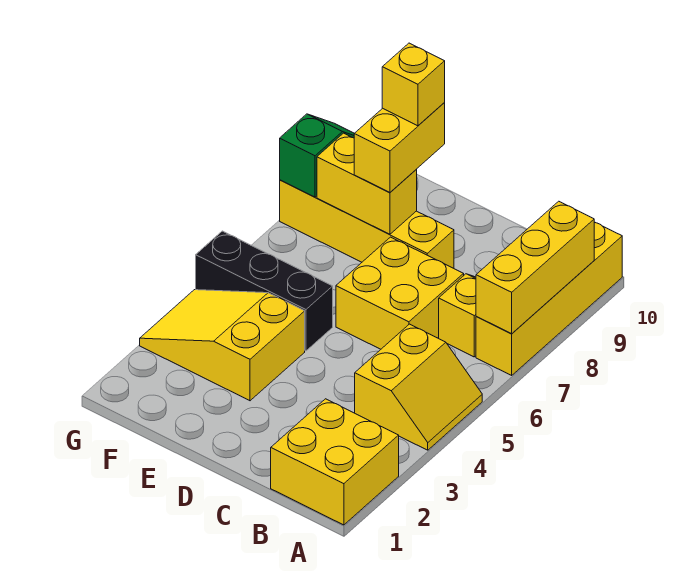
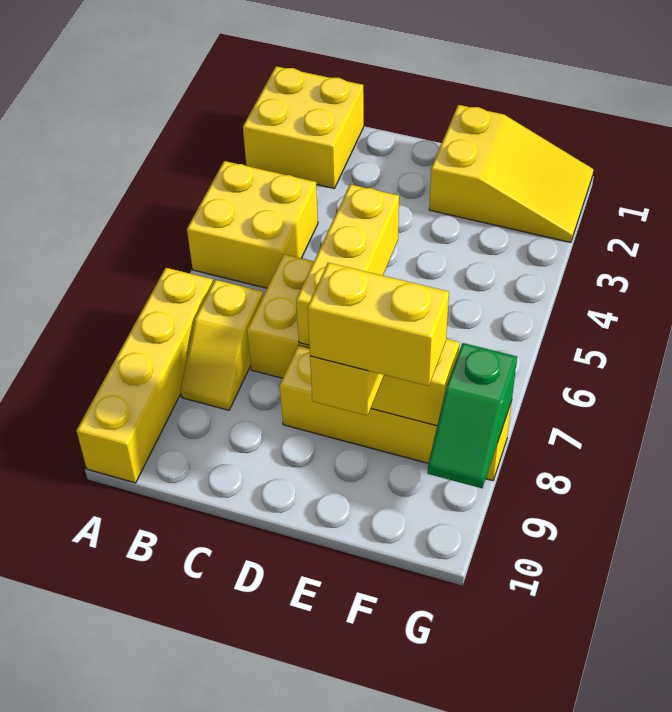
yellow slope A4:B5 level 1 top B -> yellow brick A4:B5 level 1
yellow brick A7:A9 level 2 -> yellow brick D5:D7 level 2
yellow slope E3:G4 level 1 top E -> yellow slope E1:G2 level 1 top E
black brick E5:G5 level 1 -> none
yellow brick E9 level 4 -> yellow brick E9:F9 level 4

